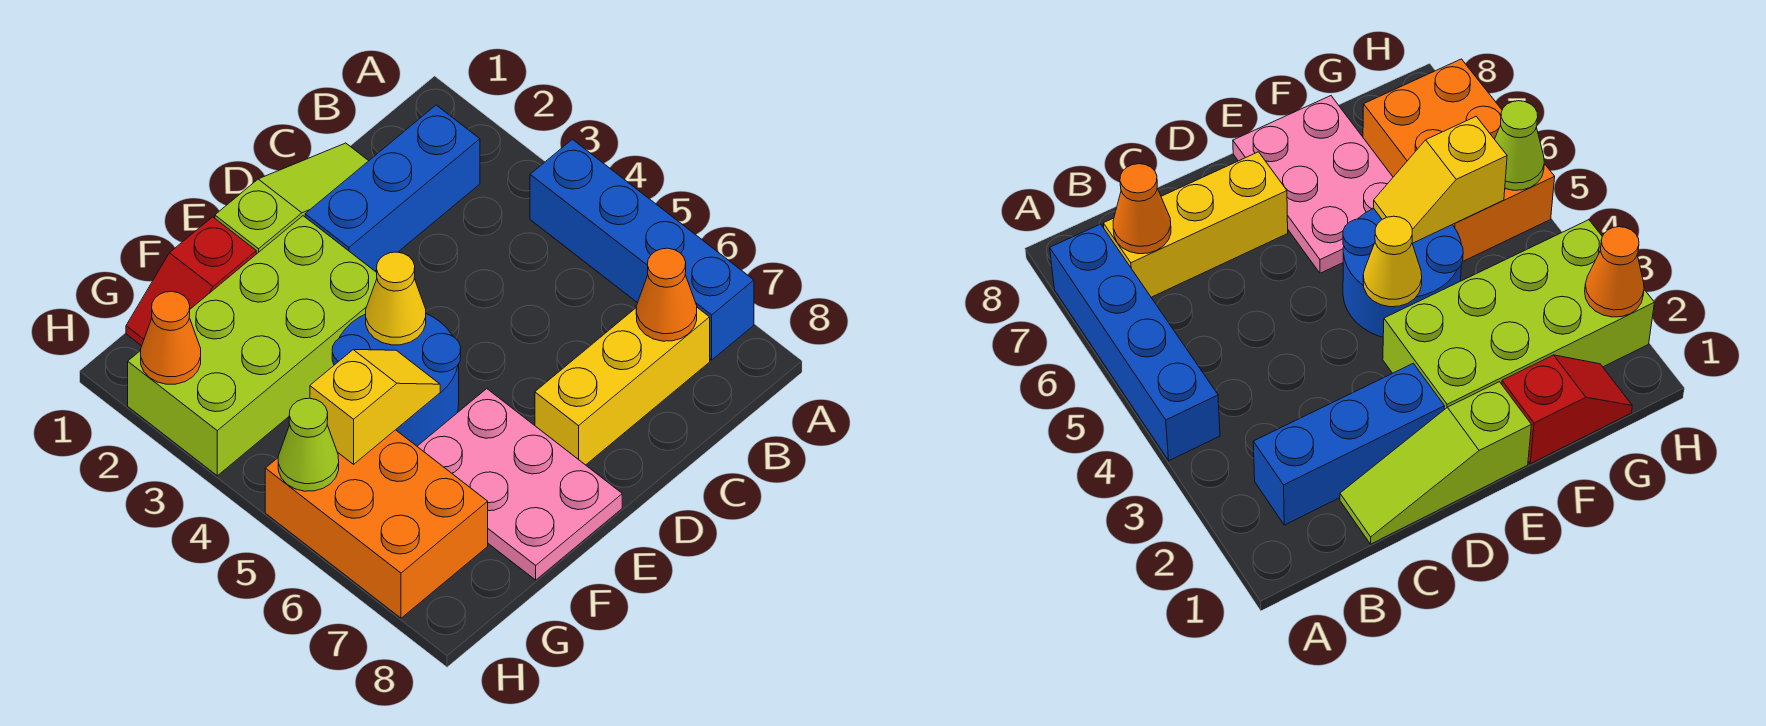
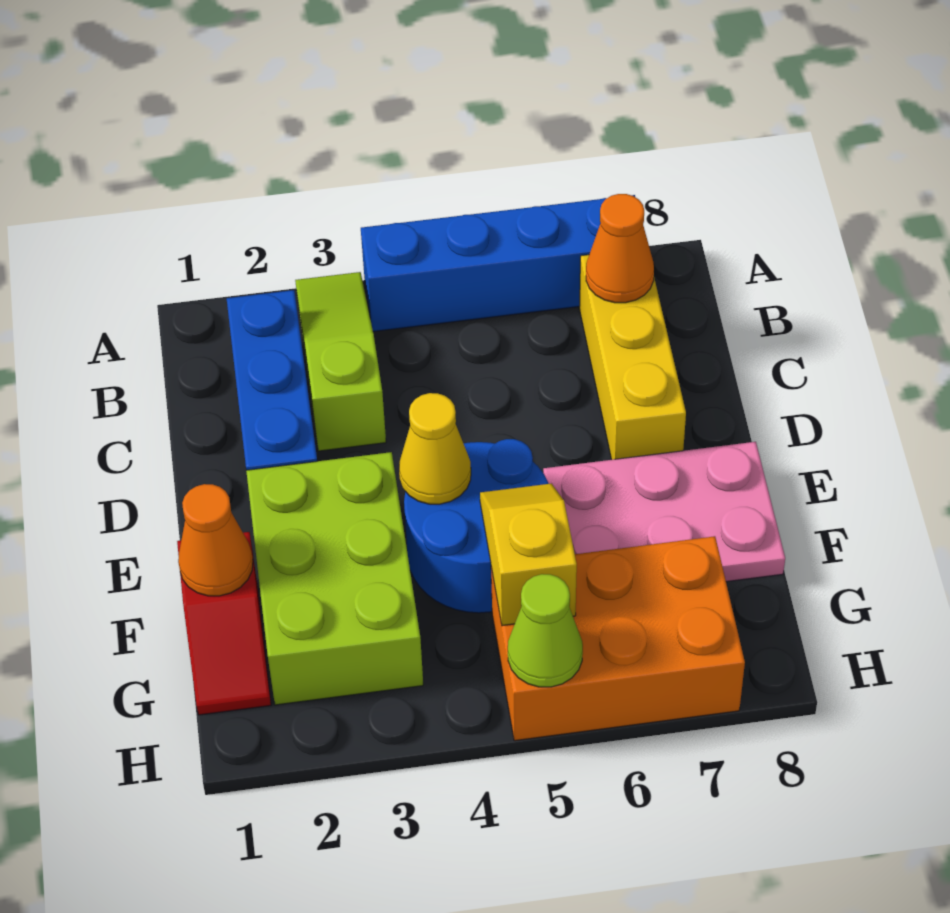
lime slope C1:E1 level 1 top E -> lime slope A3:C3 level 1 top C
lime brick E2:H3 level 1 -> lime brick E2:G3 level 1
orange cone H2 level 2 -> orange cone F1 level 2

